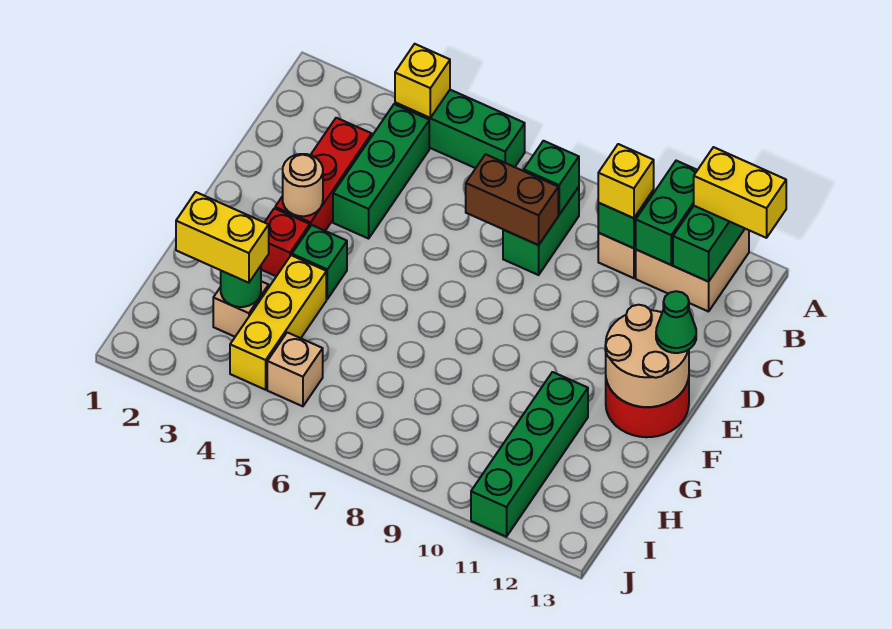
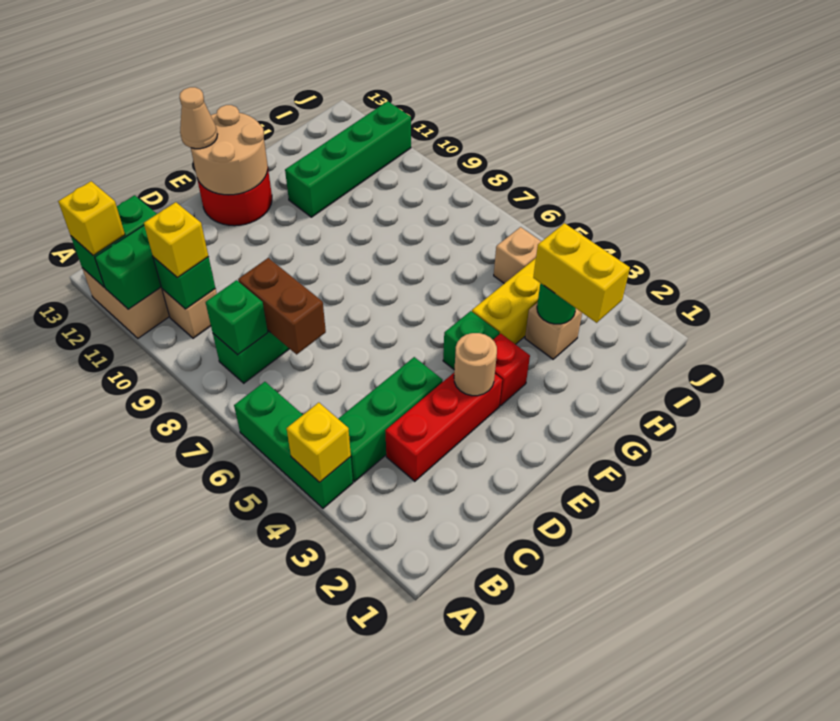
yellow brick A12:A13 level 3 -> yellow brick A12 level 3
green cone E13 level 3 -> tan cone E13 level 3

